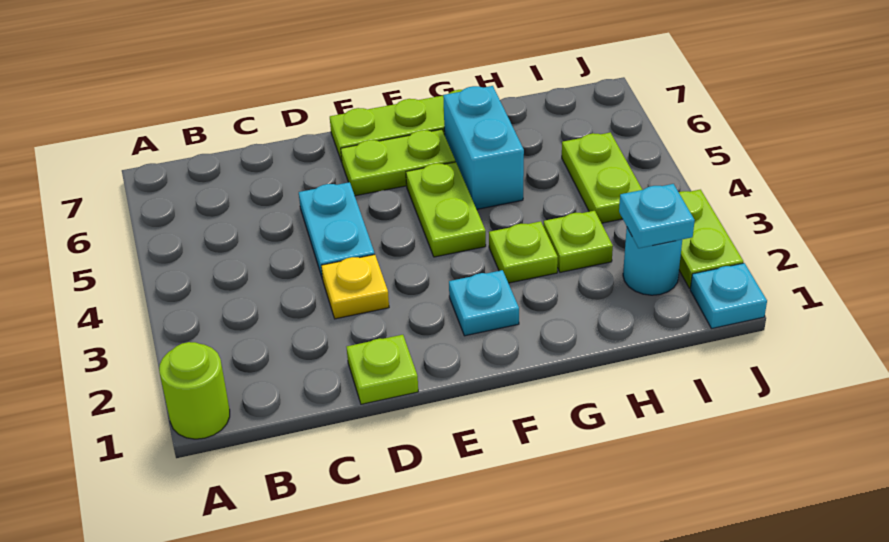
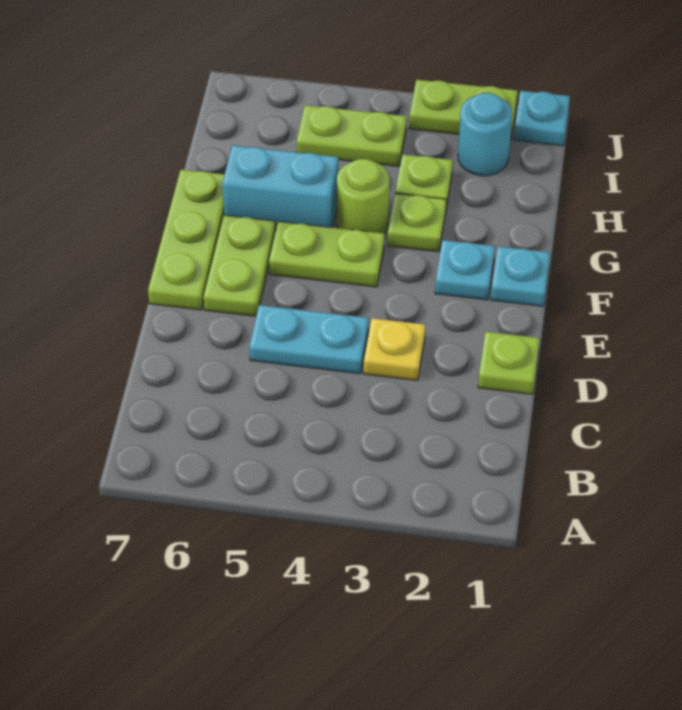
lime round brick A1 level 1 -> lime round brick G4 level 1
cyan plate I2 level 2 -> cyan plate F1 level 1

